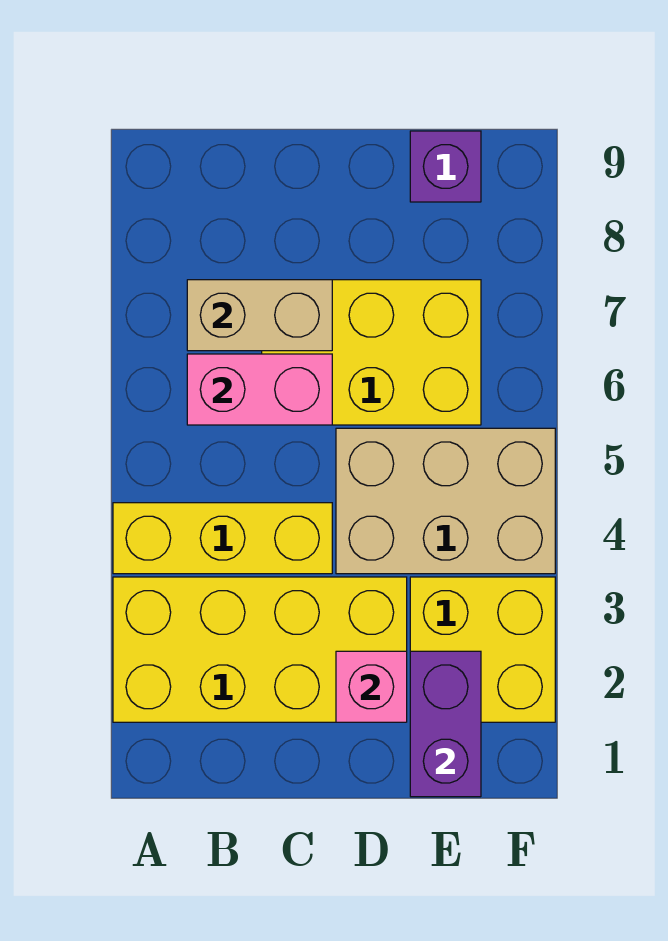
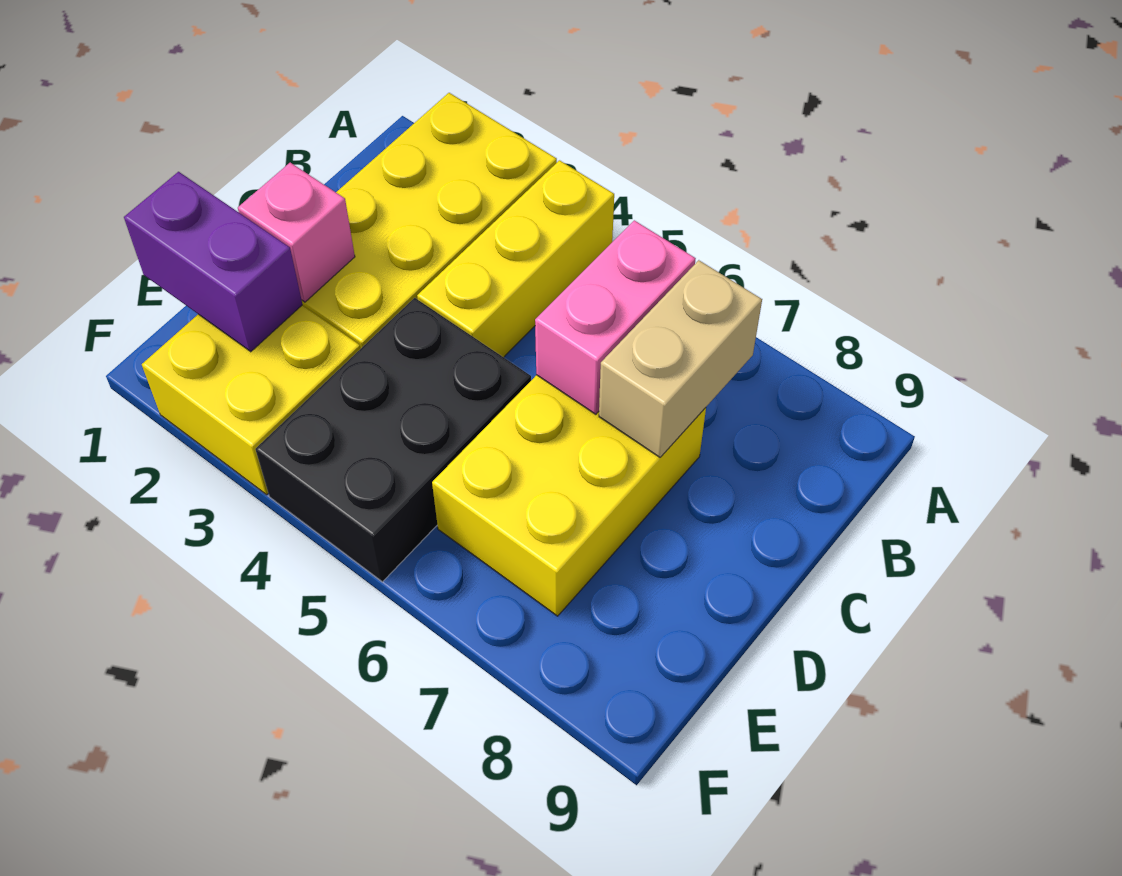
tan brick D4:F5 level 1 -> black brick D4:F5 level 1
purple brick E9 level 1 -> none

